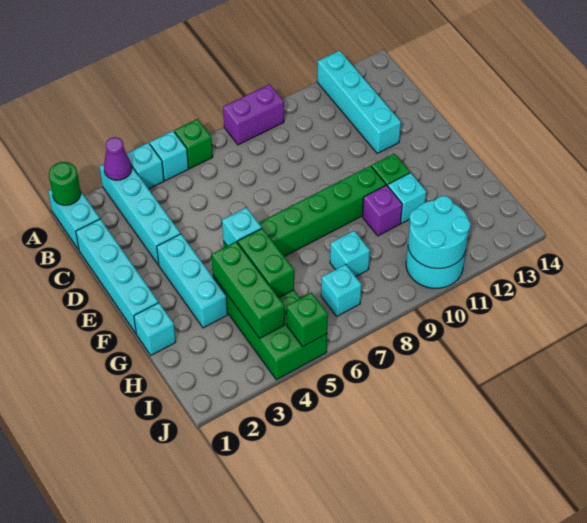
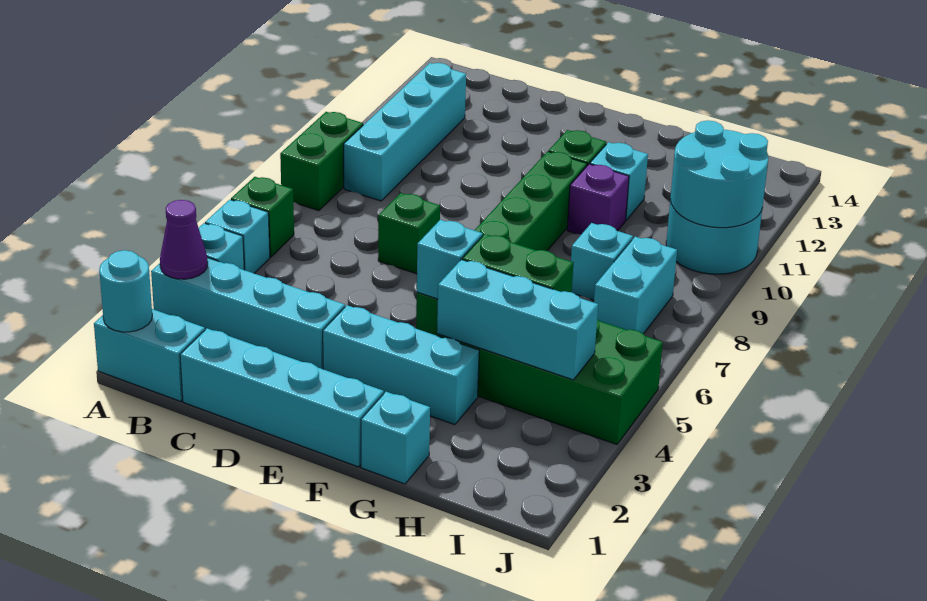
green round brick A1 level 2 -> cyan round brick A1 level 2
purple brick A8:A9 level 1 -> green brick A8:A9 level 1
cyan brick A12:D12 level 1 -> cyan brick B9:B12 level 1
green brick G4:I4 level 2 -> cyan brick G4:I4 level 2
cyan brick I7 level 1 -> cyan brick I7:I8 level 1
green brick J5 level 2 -> green brick D7 level 1

